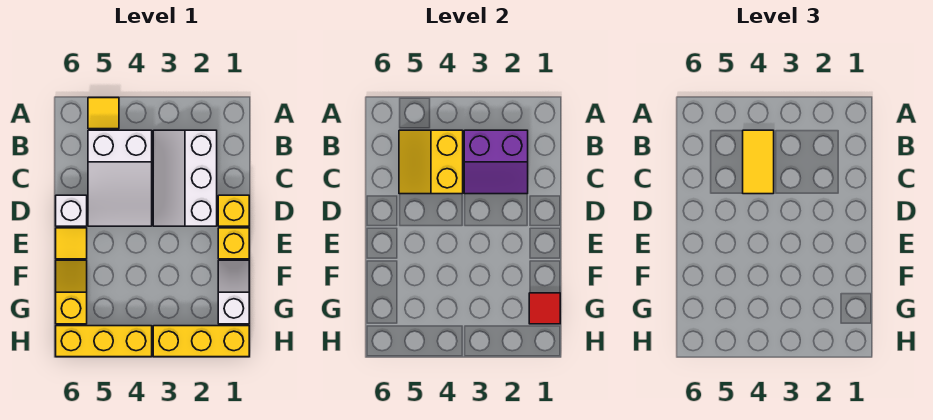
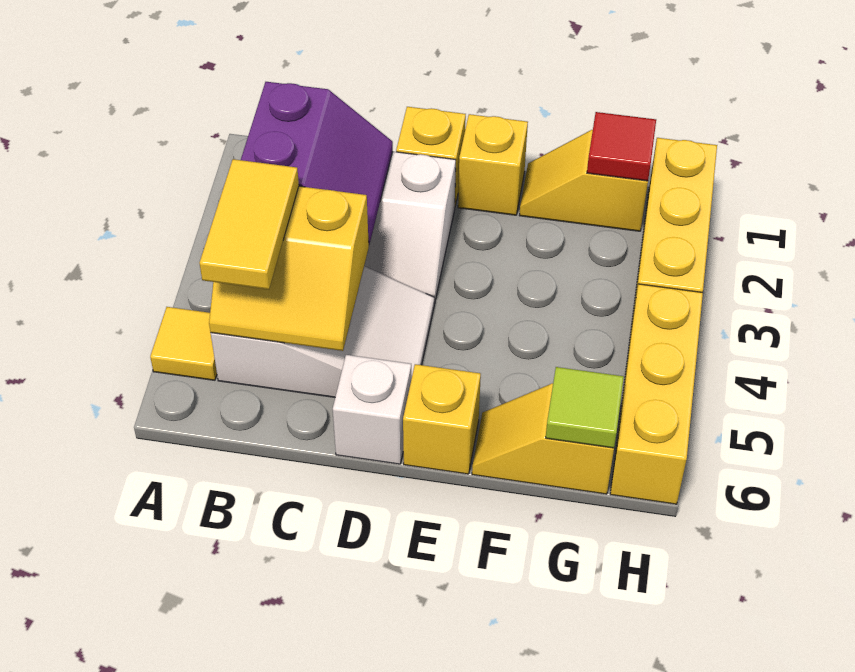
yellow tile B4:C4 level 3 -> yellow tile B4:B5 level 3
yellow tile E6 level 1 -> yellow brick E6 level 1
white slope F1:G1 level 1 top G -> yellow slope F1:G1 level 1 top G
none -> lime tile G6 level 2

